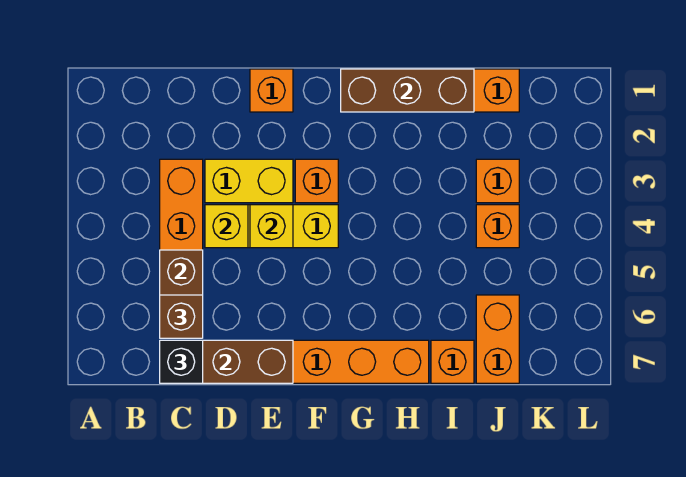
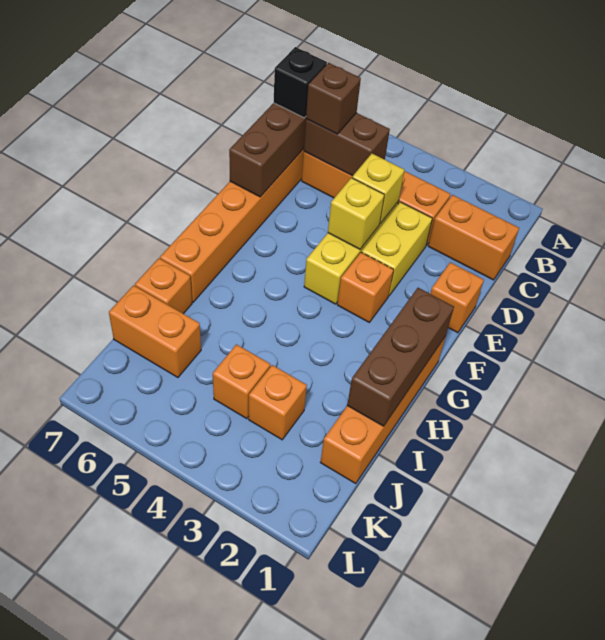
none -> orange brick C1:C2 level 1

